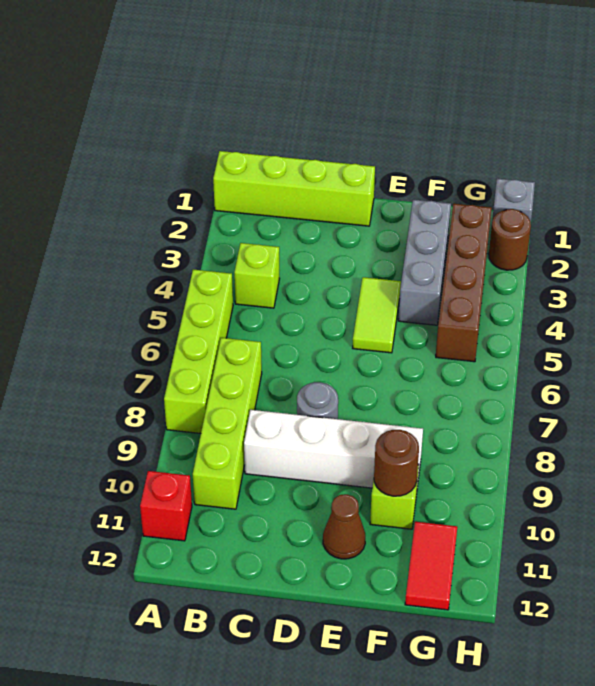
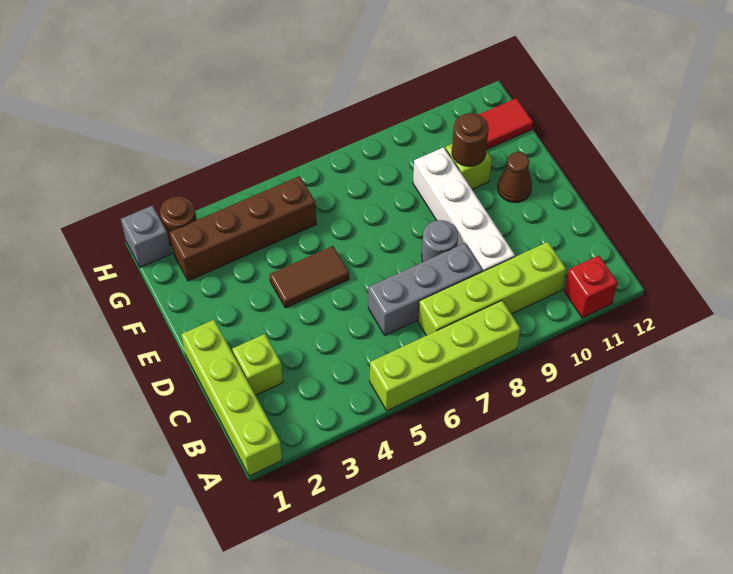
lime brick B4 level 1 -> lime brick C2 level 1
lime tile E4:E5 level 1 -> brown tile E4:E5 level 1
grey brick F2:F4 level 1 -> grey brick C6:C8 level 1

